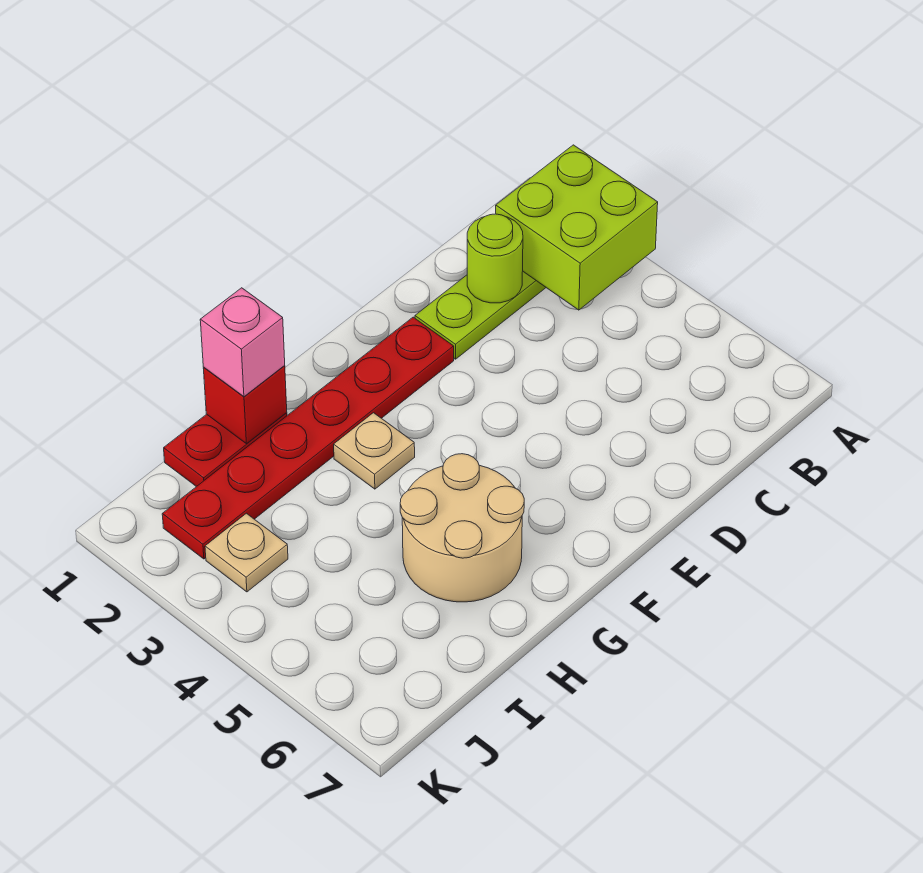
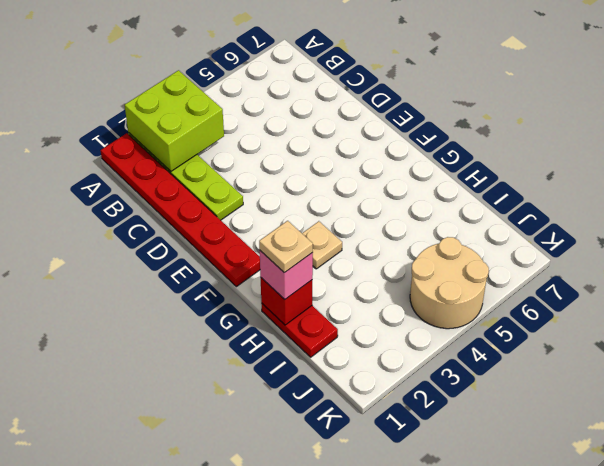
lime round brick C2 level 2 -> none
red plate E2:J2 level 1 -> red plate A1:F1 level 1
tan round brick G5:H6 level 1 -> tan round brick J4:K5 level 1
tan plate J3 level 1 -> tan plate H1 level 4

